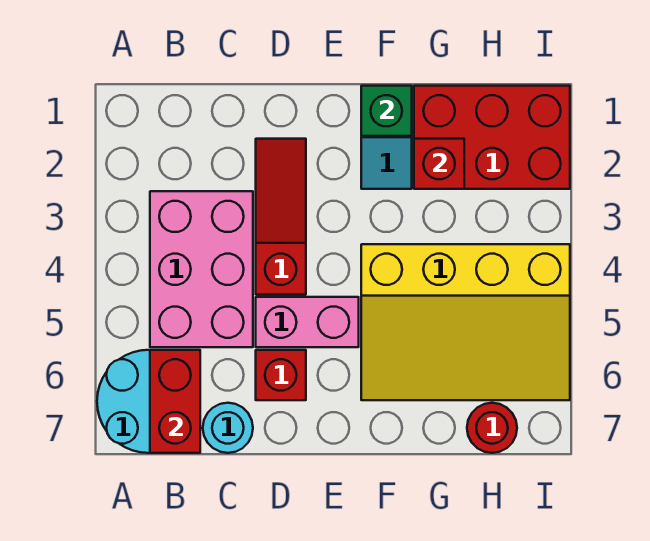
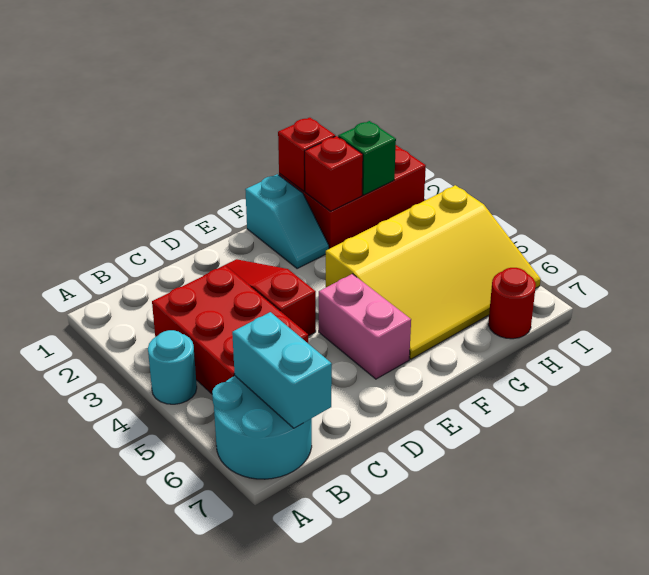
pink brick B3:C5 level 1 -> red brick B3:C5 level 1
red brick B6:B7 level 2 -> cyan brick B6:B7 level 2
cyan round brick C7 level 1 -> cyan round brick A4 level 1
pink brick D5:E5 level 1 -> pink brick E5:E6 level 1
red brick D6 level 1 -> red brick G1 level 2
green brick F1 level 2 -> green brick H2 level 2

